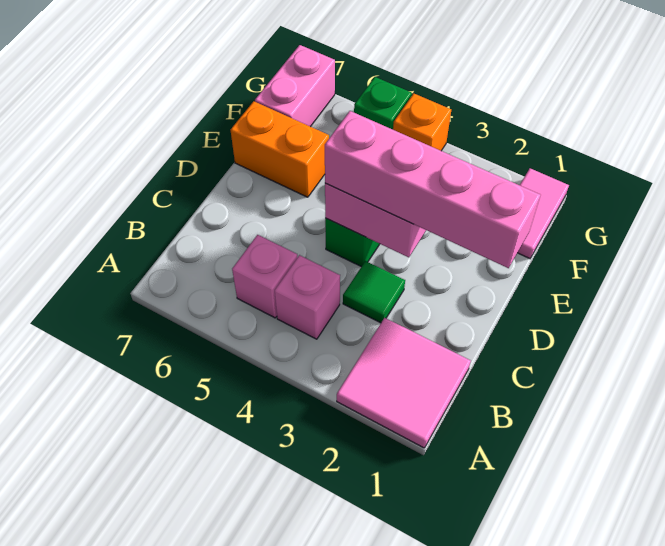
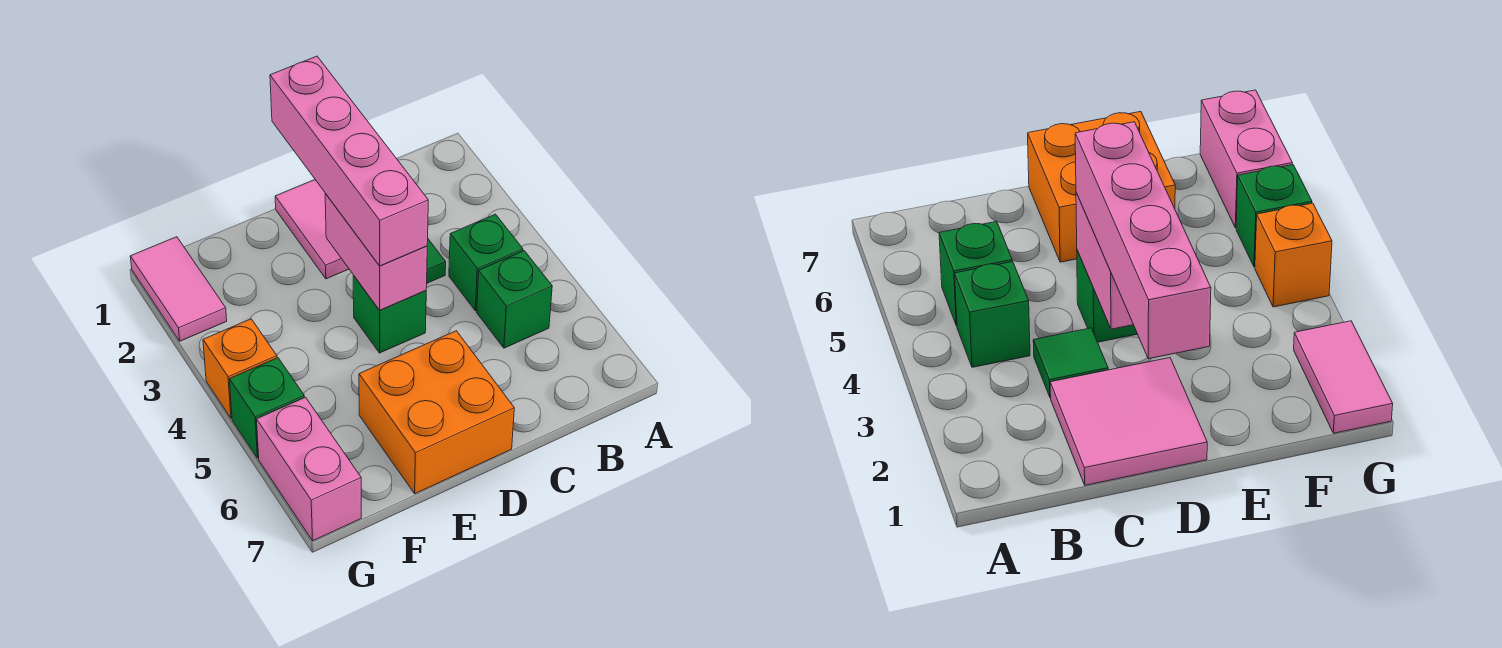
pink tile A1:B2 level 1 -> pink tile C1:D2 level 1
pink brick B4 level 1 -> green brick B4 level 1
pink brick B5 level 1 -> green brick B5 level 1
orange brick E6:E7 level 1 -> orange brick D6:E7 level 1
pink tile F1:G1 level 1 -> pink tile G1:G2 level 1
pink brick F7:G7 level 1 -> pink brick G6:G7 level 1

